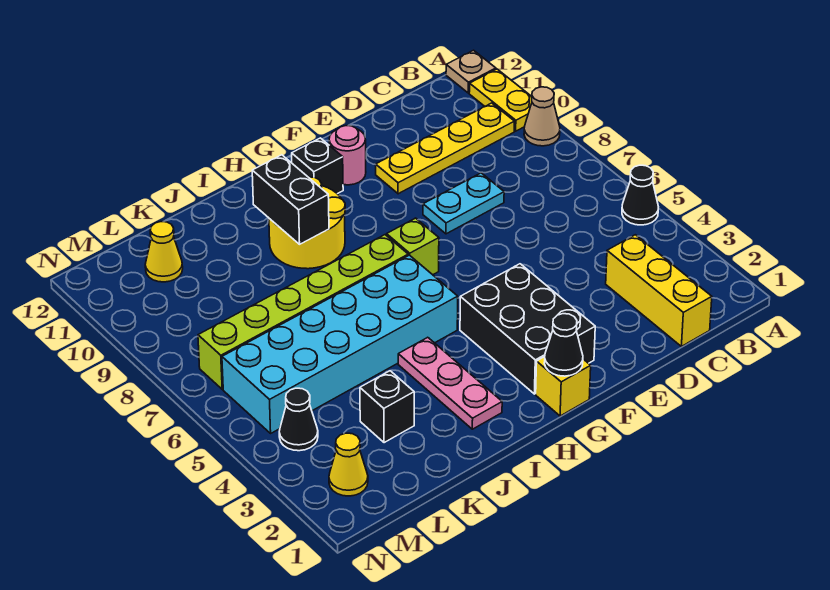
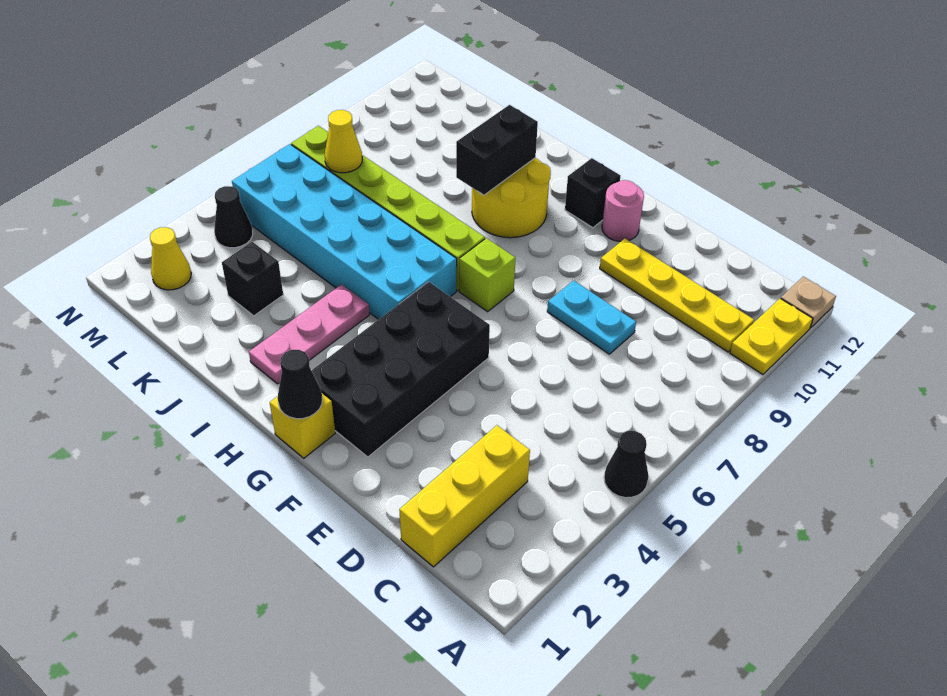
tan cone A9 level 1 -> none
black brick F2:G4 level 1 -> black brick F2:G5 level 1
yellow cone L11 level 1 -> yellow cone L7 level 2

